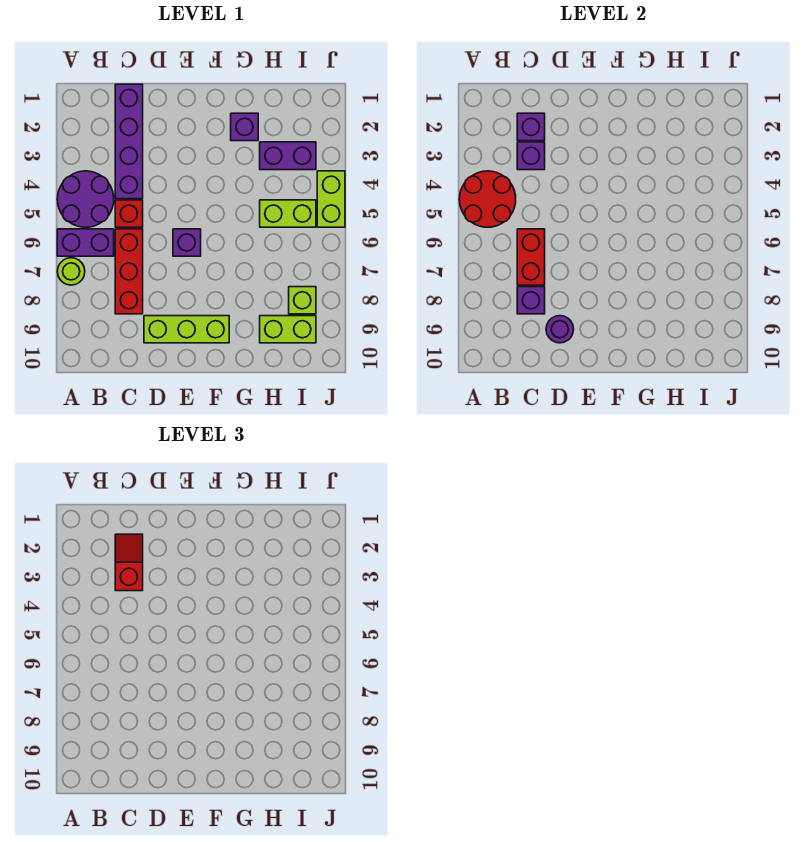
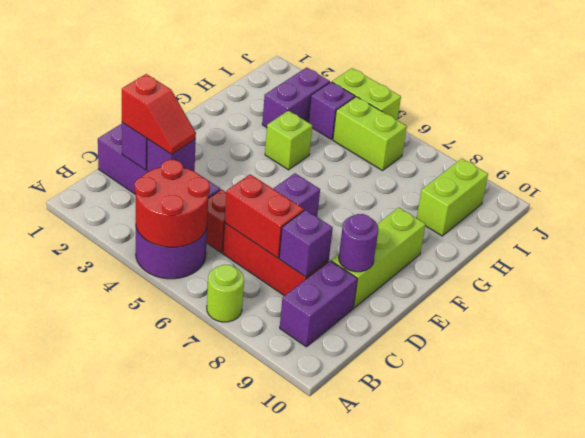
purple brick A6:B6 level 1 -> purple brick B9:C9 level 1
red slope C2:C3 level 3 top 3 -> red slope C2:C3 level 3 top 2
purple brick G2 level 1 -> purple brick I4 level 1
lime brick H5:I5 level 1 -> lime brick I5:I6 level 1
lime brick I8 level 1 -> lime brick G4 level 1

